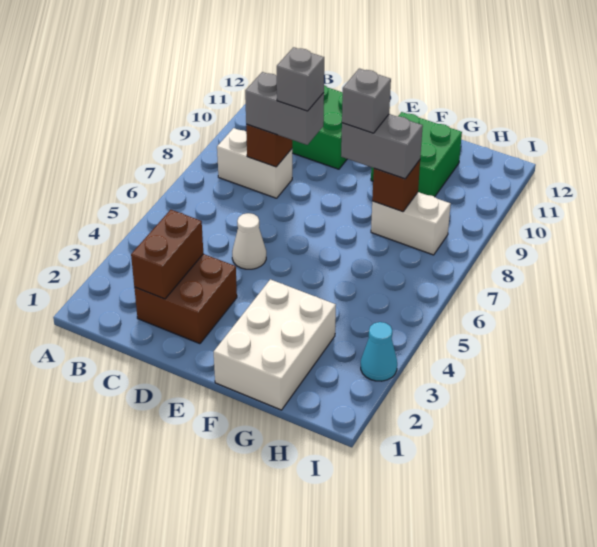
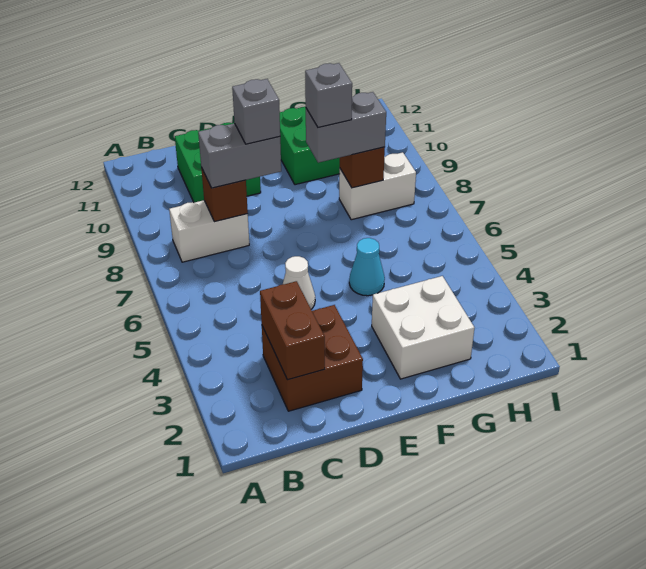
white brick F1:G3 level 1 -> white brick F2:G3 level 1
cyan cone I3 level 1 -> cyan cone F5 level 1

